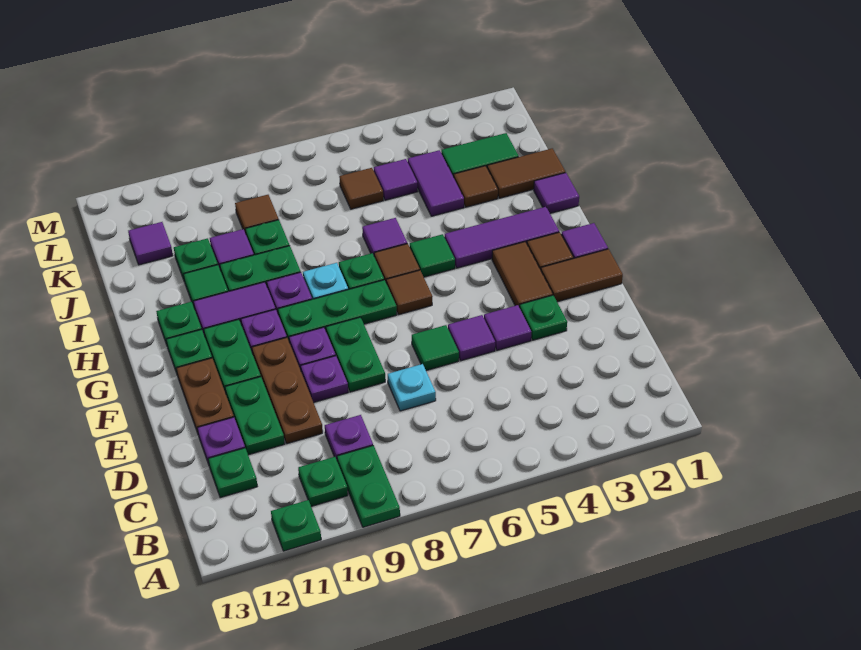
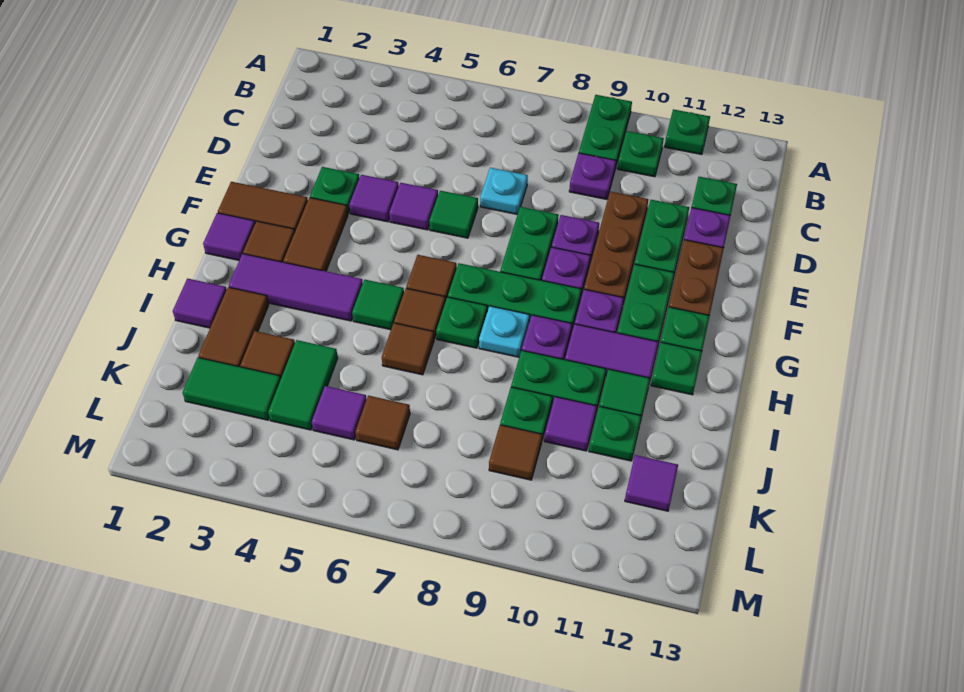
purple tile I6 level 1 -> brown tile I6 level 1
brown tile J1:J2 level 1 -> brown tile I2:J2 level 1
purple tile J4:K4 level 1 -> green tile J4:K4 level 1

